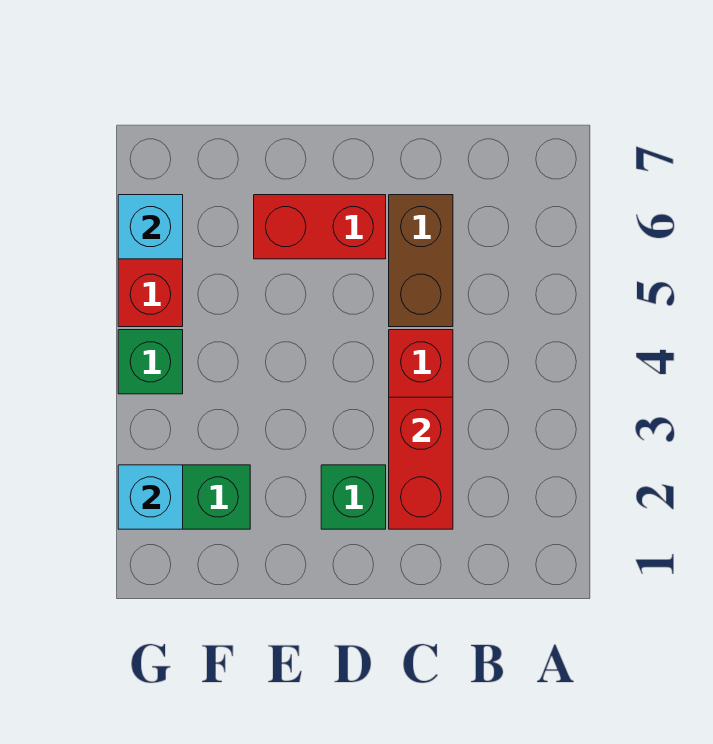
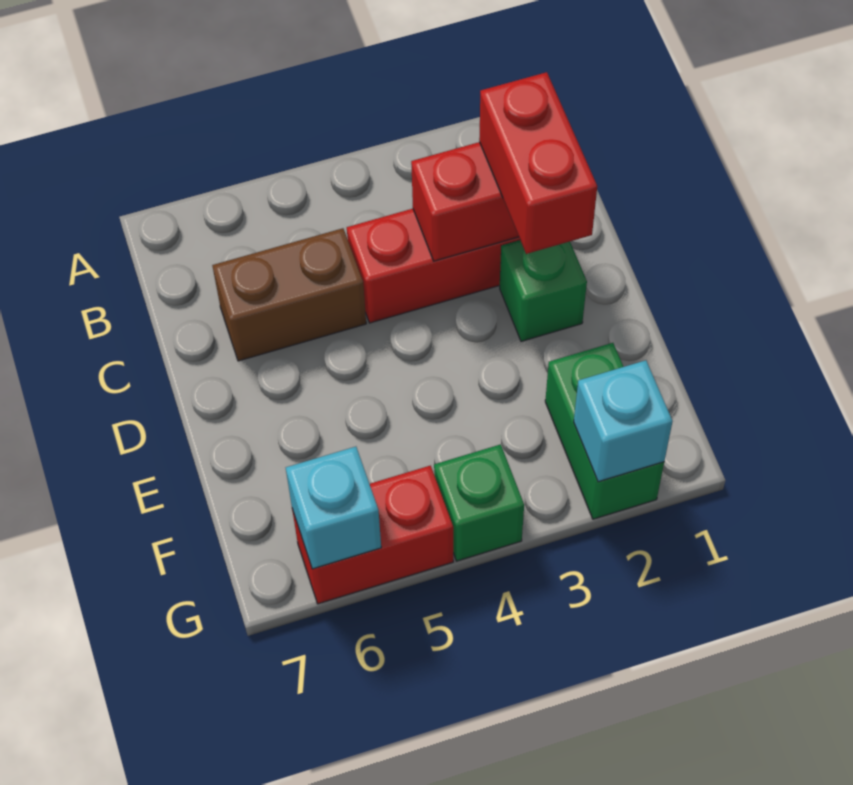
red brick D6:E6 level 1 -> red brick C2:D2 level 3

